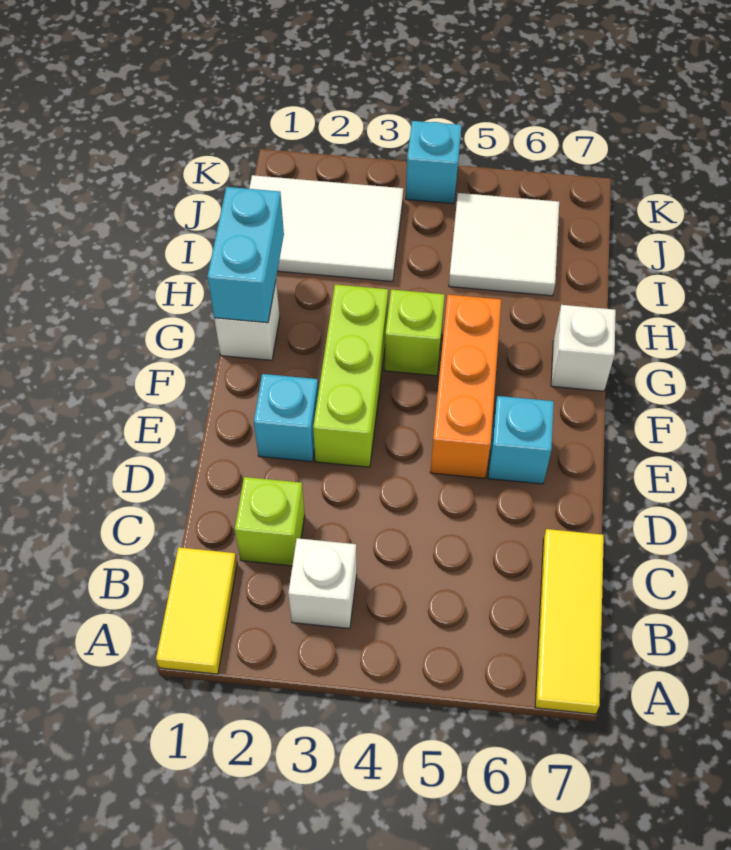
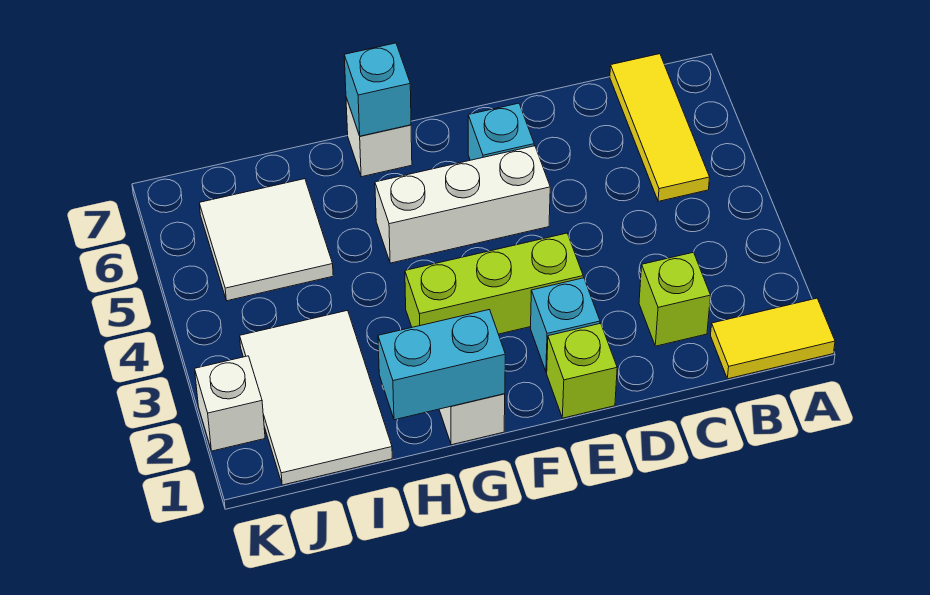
yellow tile A7:C7 level 1 -> yellow tile B5:B7 level 1
white brick B3 level 1 -> white brick K2 level 1
orange brick E5:G5 level 1 -> white brick E5:G5 level 1
lime brick G4 level 1 -> lime brick E1 level 1
cyan brick K4 level 1 -> cyan brick G7 level 2

